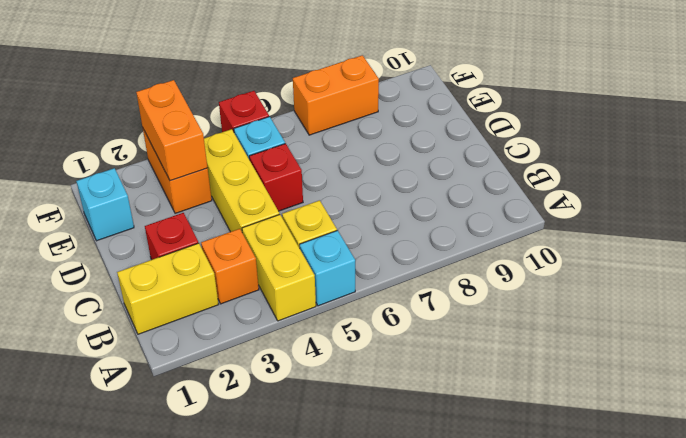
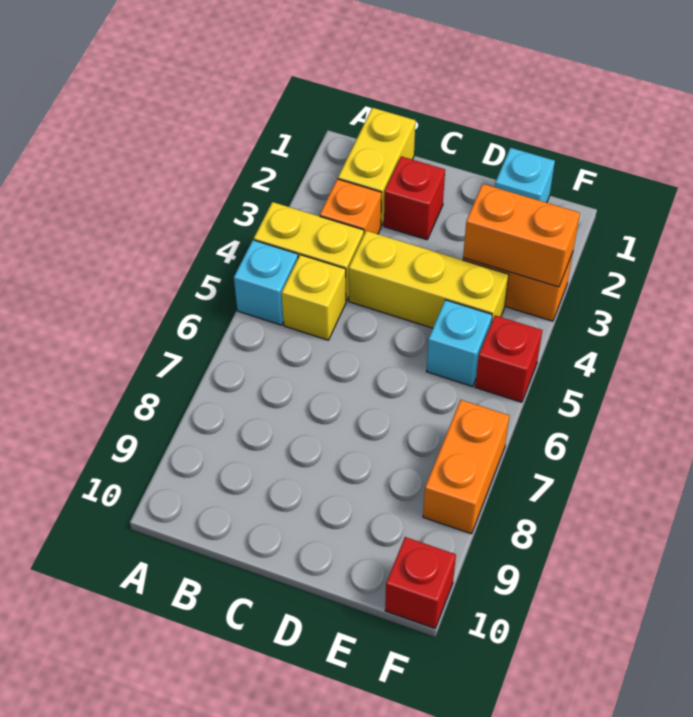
red brick D5 level 1 -> red brick F10 level 1

